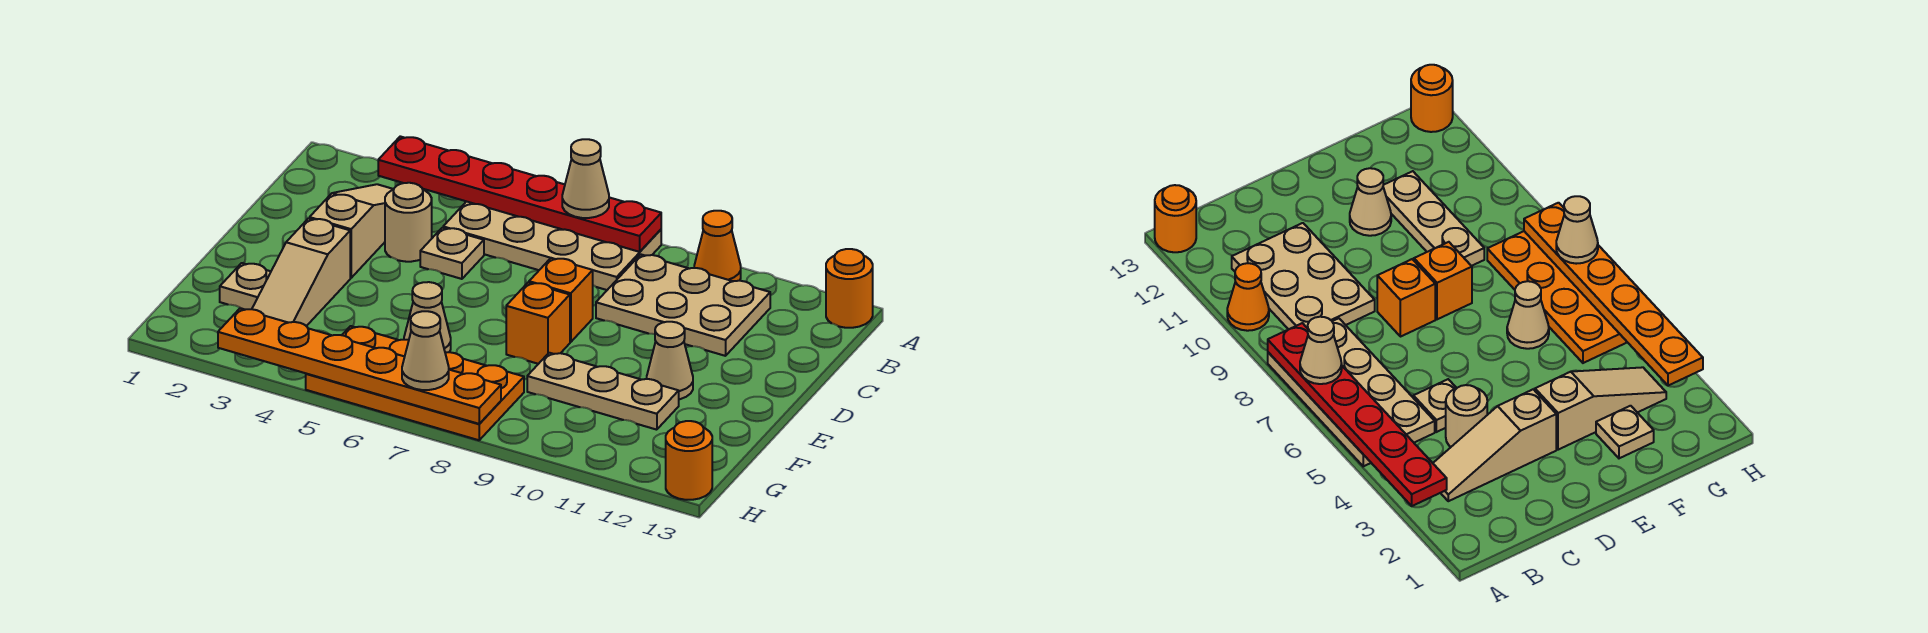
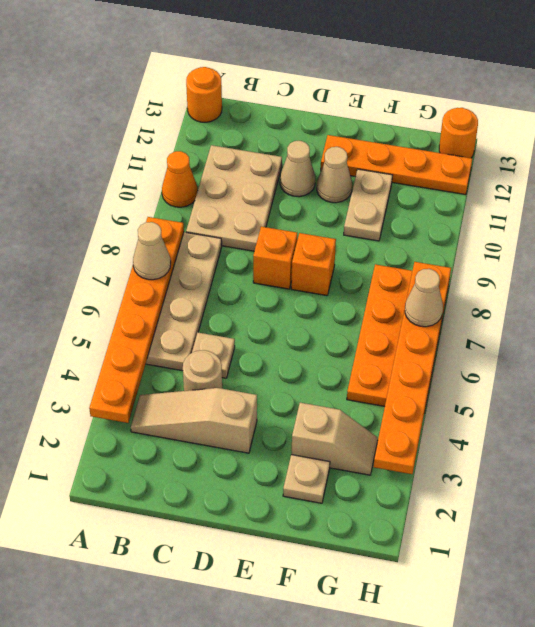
red plate A3:A8 level 2 -> orange plate A3:A8 level 2
tan slope E3:G3 level 1 top E -> tan slope F3:G3 level 1 top F
none -> orange plate E12:H12 level 1
tan cone F6 level 1 -> tan cone D11 level 1
tan plate F9:F11 level 1 -> tan plate F10:F11 level 1

